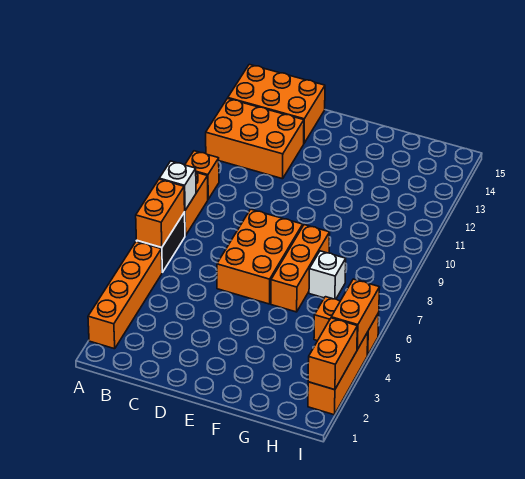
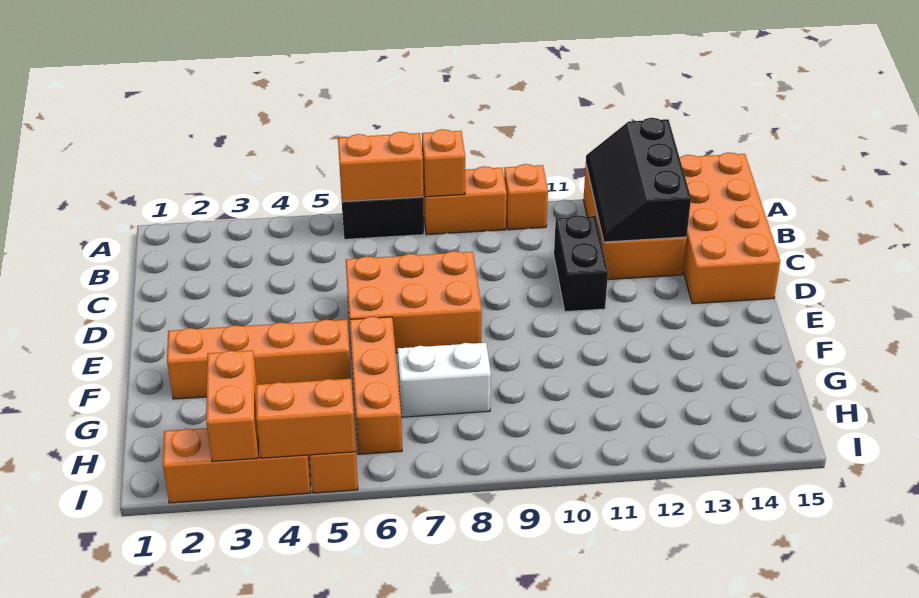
orange brick A2:A5 level 1 -> orange brick F2:F5 level 1
white brick A8 level 2 -> orange brick A8 level 2
none -> black slope A12:C13 level 2 top 13
orange brick A14:C15 level 1 -> orange brick A14:D15 level 1
none -> black brick C11:D11 level 1
orange brick F6:F8 level 1 -> orange brick F6:H6 level 1
white brick G7 level 1 -> white brick G7:G8 level 1
orange brick I2:I3 level 2 -> orange brick H3:I3 level 2

